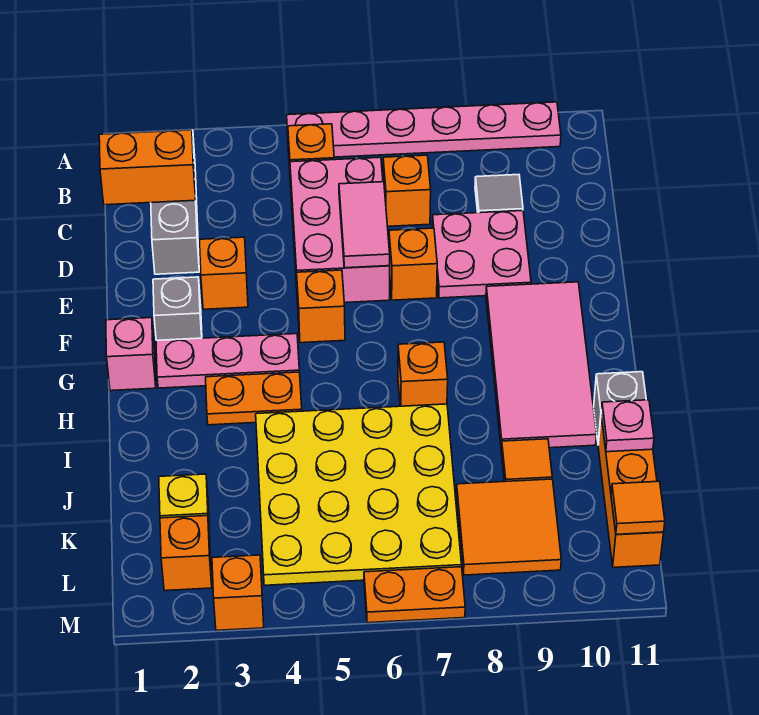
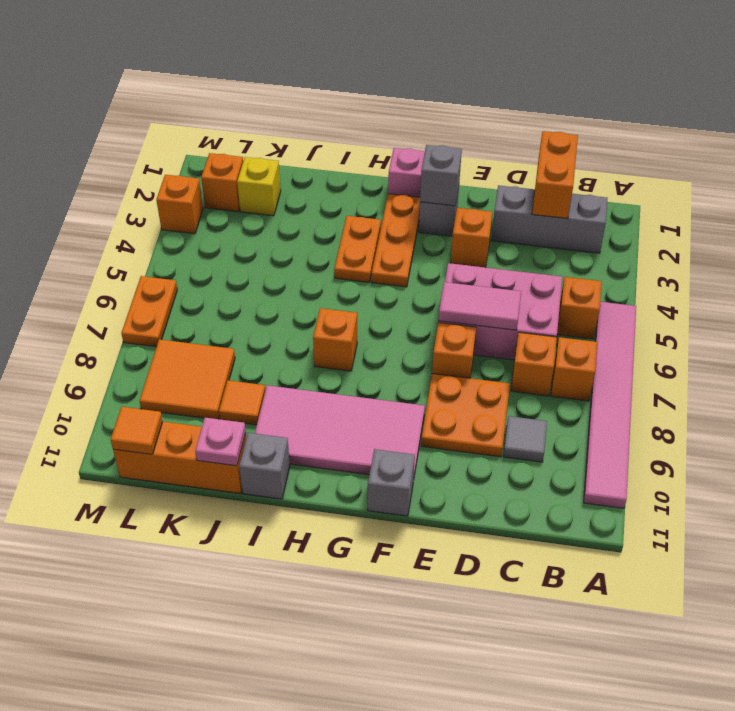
pink plate A5:A10 level 1 -> pink tile A5:A10 level 1
pink plate D8:E9 level 1 -> orange plate D8:E9 level 1
none -> grey brick F2 level 2
orange brick F5 level 1 -> orange brick B7 level 1
none -> grey brick F11 level 1
pink plate G2:G4 level 1 -> orange plate G2:G4 level 1
yellow plate I4:L7 level 1 -> none

